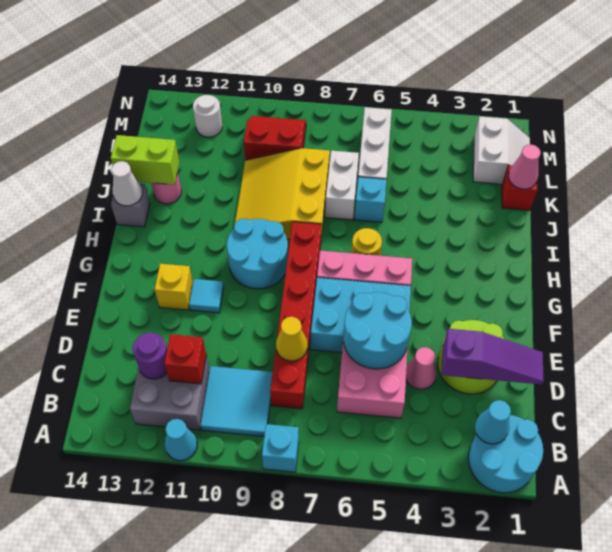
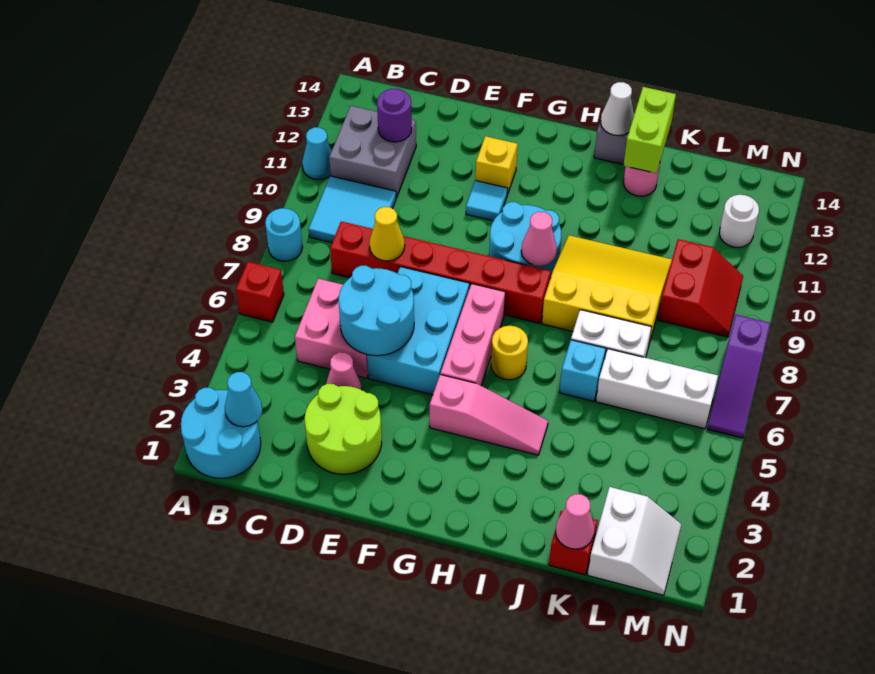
cyan brick A8 level 1 -> cyan round brick A8 level 1
red brick C11 level 2 -> red brick A6 level 1
purple slope D1:D3 level 2 top 3 -> purple slope N6:N8 level 1 top 8
none -> pink slope G4:I4 level 1 top G
none -> pink cone H9 level 2
white slope L1:M2 level 1 top 2 -> white slope L1:M2 level 1 top L

